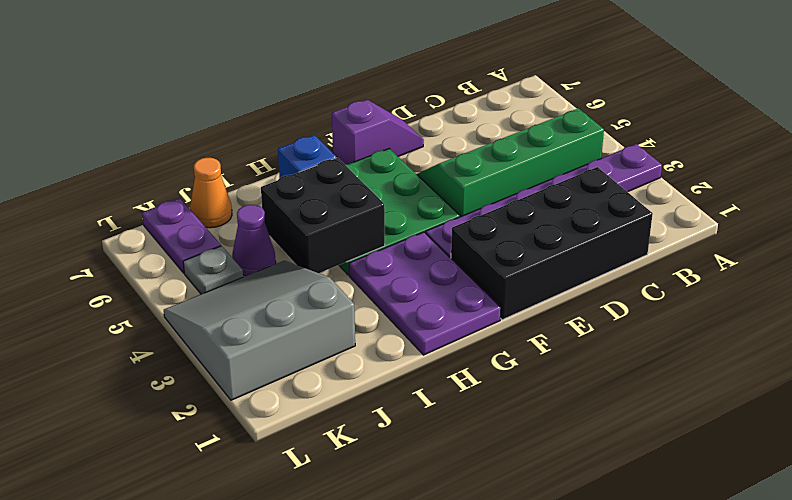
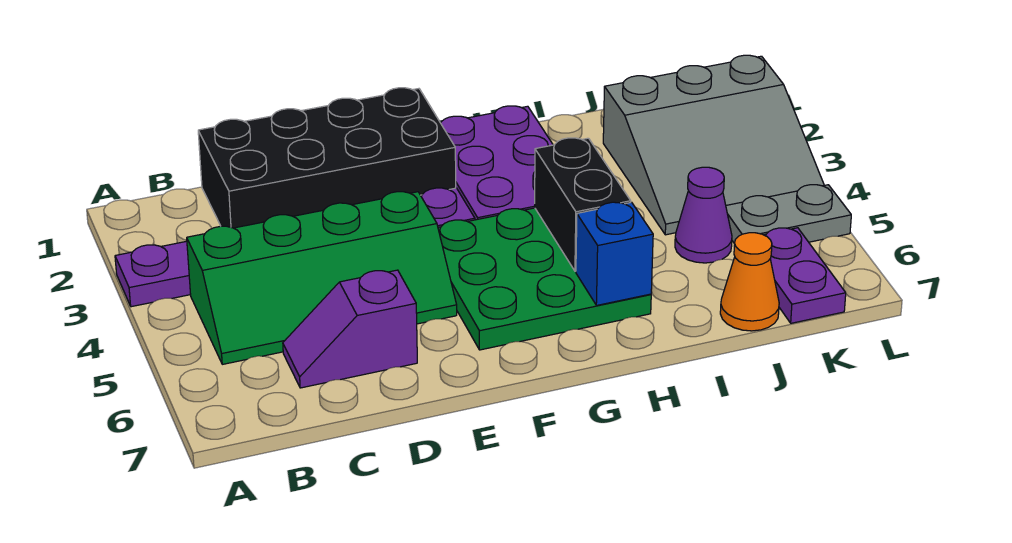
purple slope E7:F7 level 1 top F -> purple slope C6:D6 level 1 top D
black brick H4:I5 level 2 -> black brick H4:H5 level 2
grey plate K5 level 1 -> grey plate K5:L5 level 1

